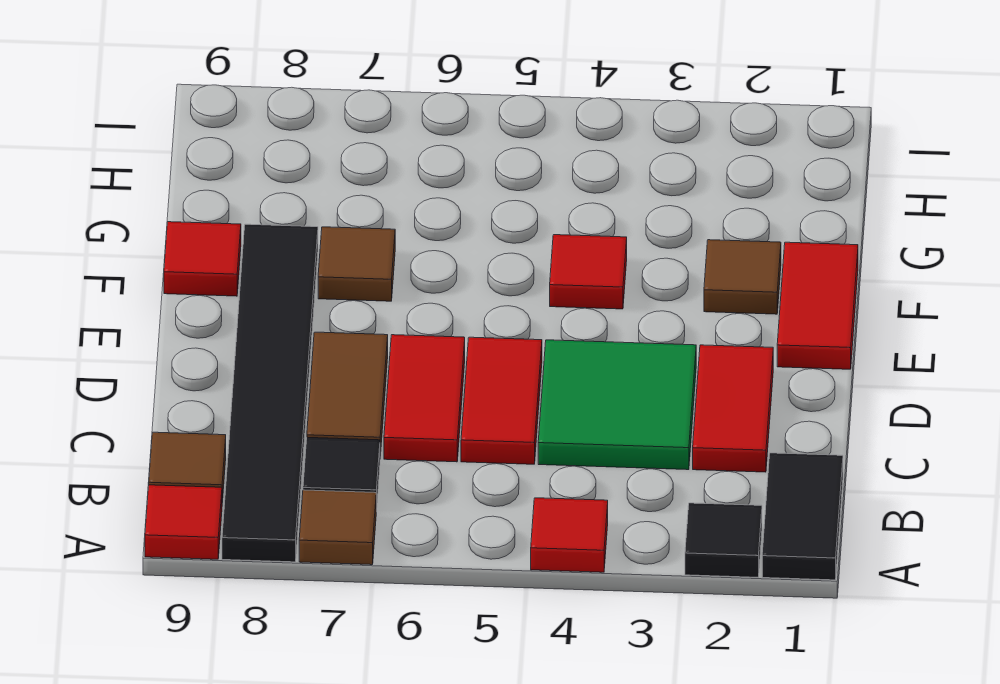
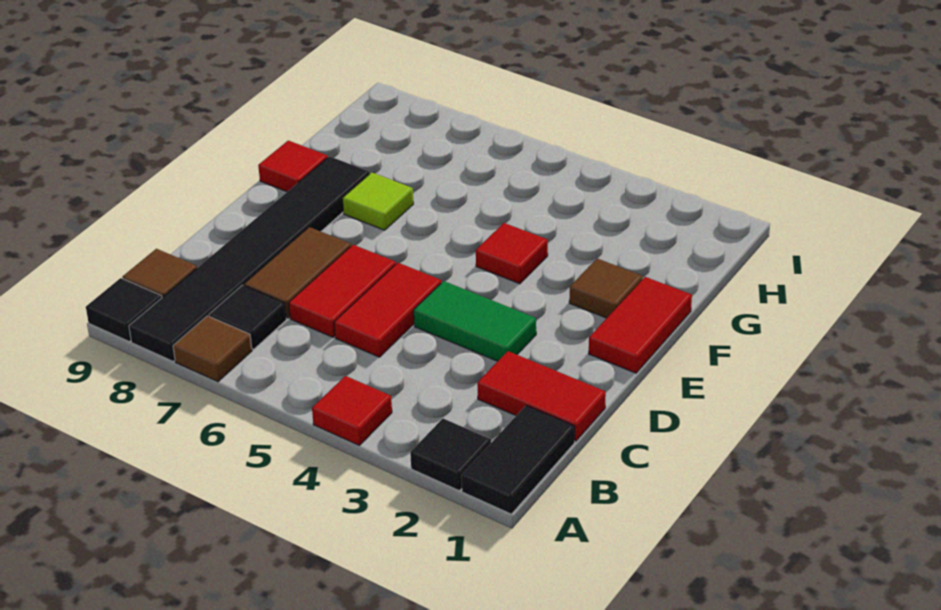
red tile A9 level 1 -> black tile A9 level 1
red tile C2:D2 level 1 -> red tile C1:C2 level 1
green tile C3:D4 level 1 -> green tile D3:D4 level 1
brown tile F7 level 1 -> lime tile F7 level 1

